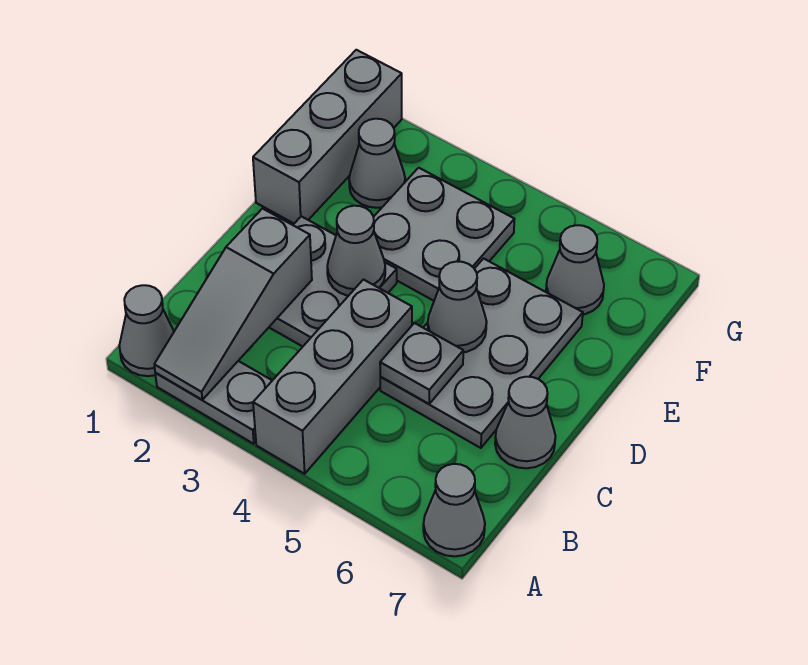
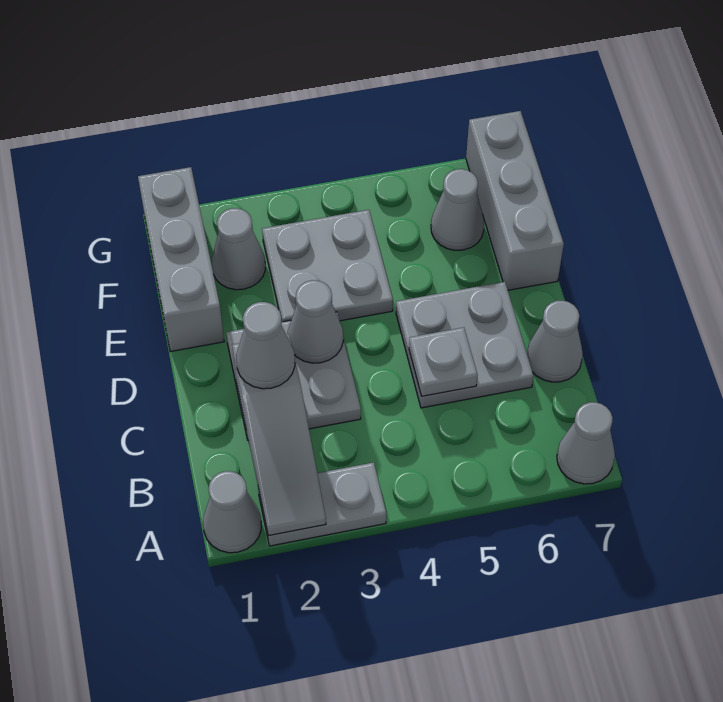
grey brick A4:C4 level 1 -> grey brick E7:G7 level 1
grey plate C5:E6 level 1 -> grey plate C5:D6 level 1
grey cone D5 level 2 -> grey cone C2 level 3

